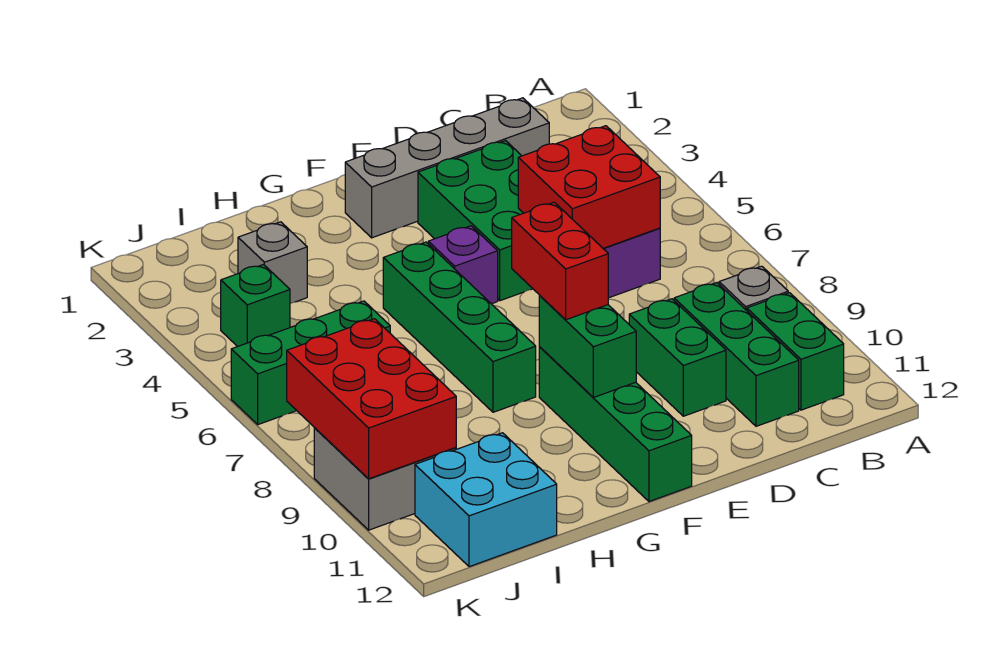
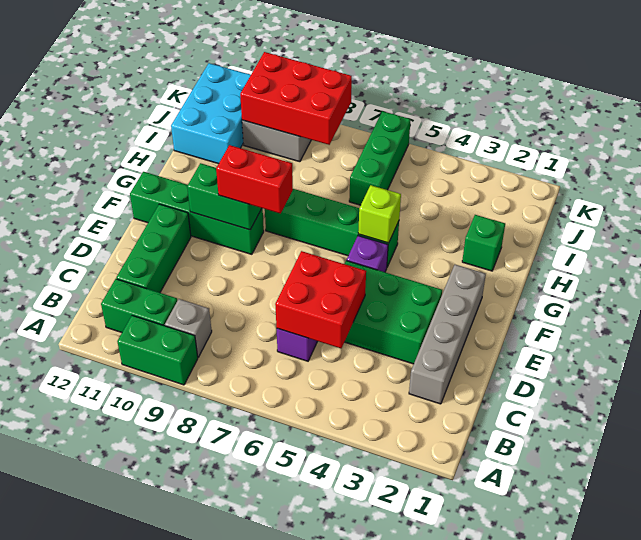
green brick C9:C11 level 1 -> green brick C11:E11 level 1
green brick D9:D10 level 1 -> green brick A9:A10 level 1
none -> lime brick G5 level 2
grey brick I3 level 1 -> none
cyan brick I11:J12 level 1 -> cyan brick I11:K12 level 1
green brick J4 level 1 -> green brick H2 level 1

